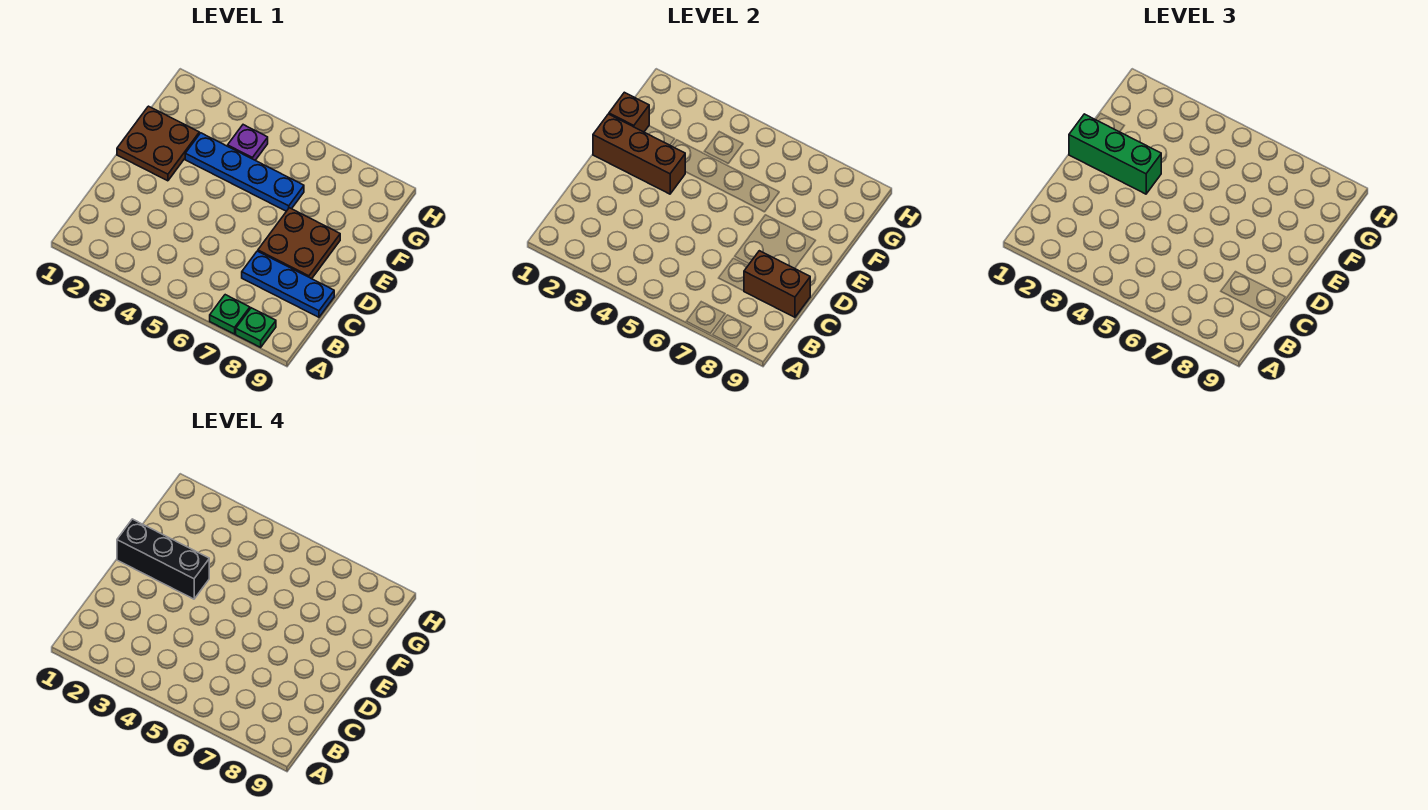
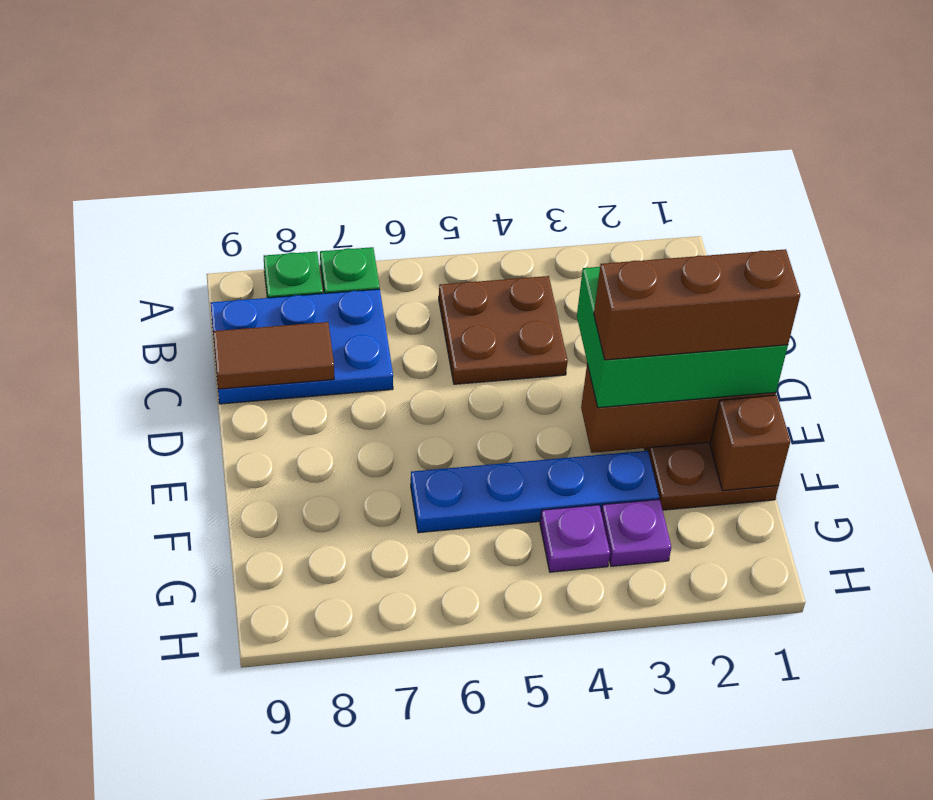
blue plate C7:C9 level 1 -> blue plate B7:C9 level 1
brown brick C8:C9 level 2 -> brown tile C8:C9 level 2
brown plate D7:E8 level 1 -> brown plate B4:C5 level 1
green brick E1:E3 level 3 -> green brick D1:E3 level 3
black brick E1:E3 level 4 -> brown brick E1:E3 level 4
none -> purple plate G3 level 1

